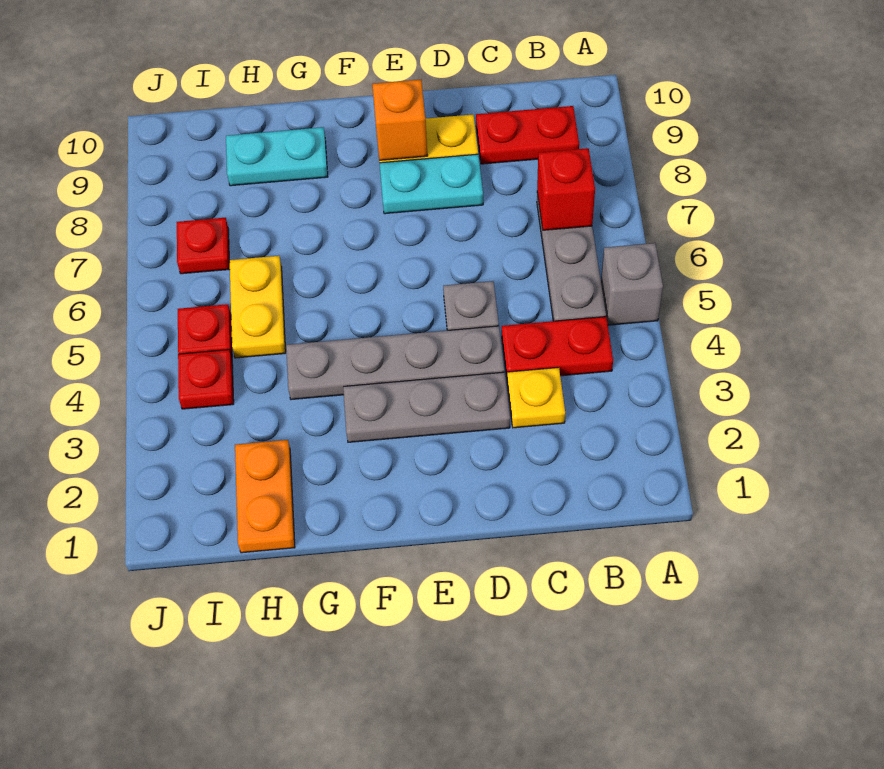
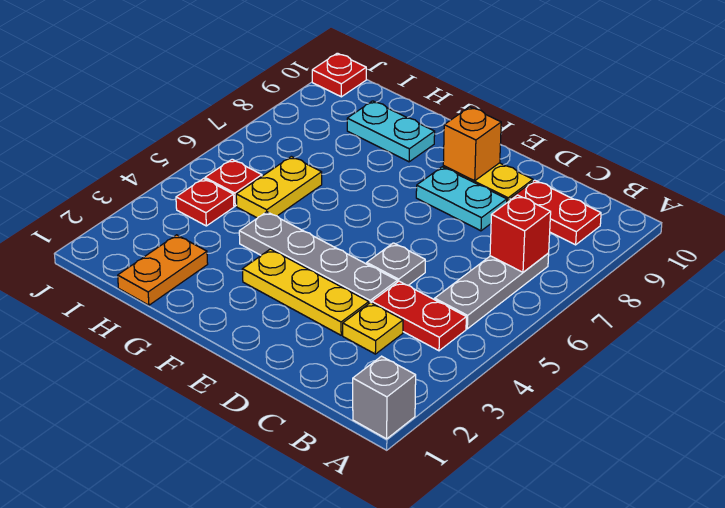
grey brick A5 level 1 -> grey brick A1 level 1
grey plate D3:F3 level 1 -> yellow plate D3:F3 level 1
red plate I7 level 1 -> red plate J10 level 1

